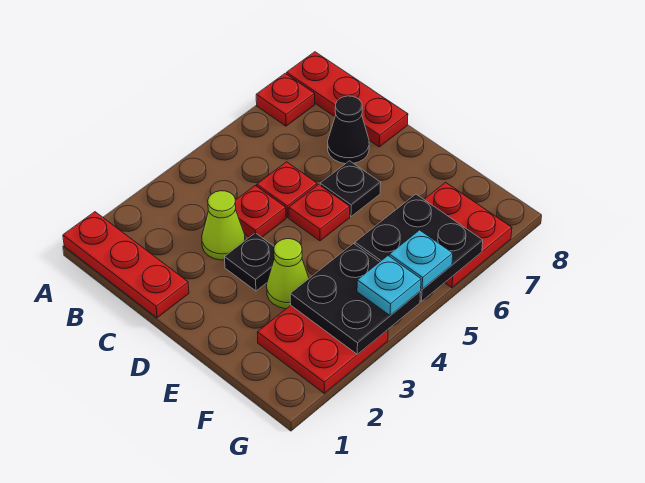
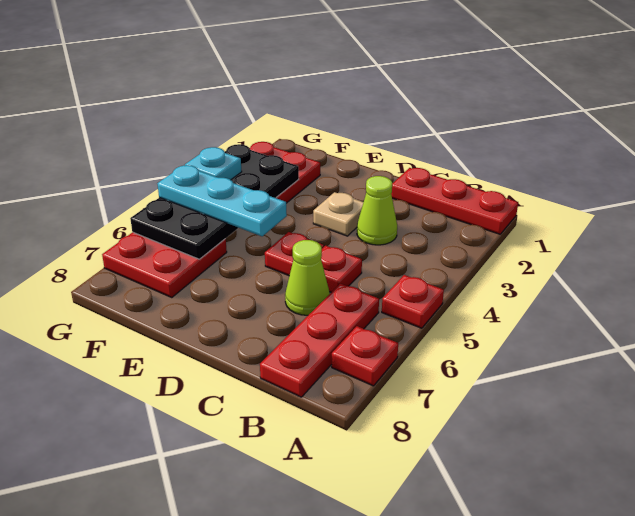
red plate A8:C8 level 1 -> red plate B6:B8 level 1
red plate C4 level 1 -> red plate A5 level 1
black cone C7 level 1 -> none
black plate D3 level 1 -> tan plate D3 level 1
black plate D6 level 1 -> none
lime cone E3 level 1 -> lime cone C6 level 1
cyan plate G5 level 3 -> cyan plate E5:G5 level 3

